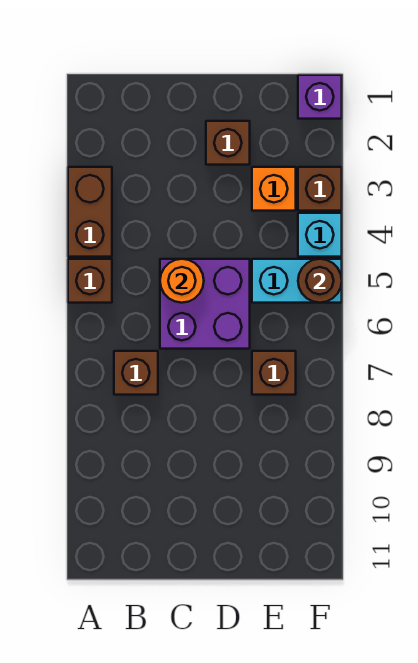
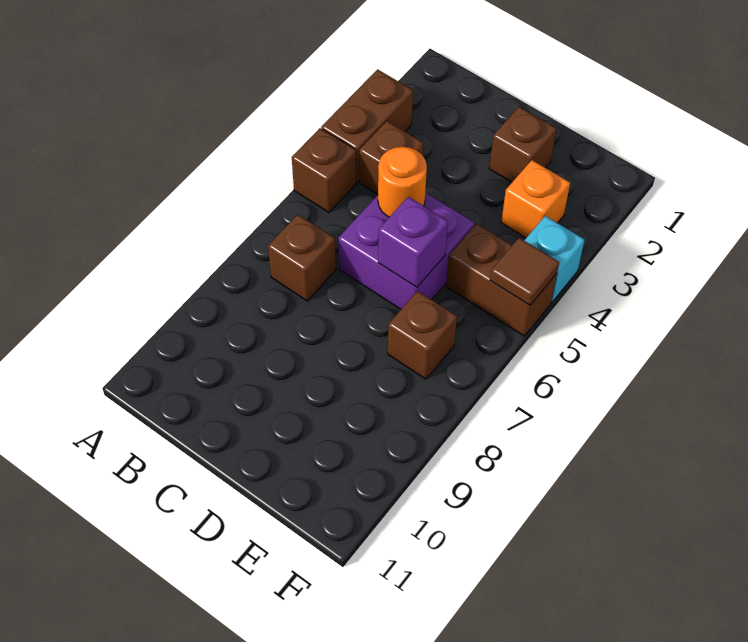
cyan brick E5:F5 level 1 -> brown brick E5:F5 level 1
purple brick F1 level 1 -> purple brick D6 level 2
brown brick F3 level 1 -> brown brick B4 level 1
brown round brick F5 level 2 -> brown tile F5 level 2

